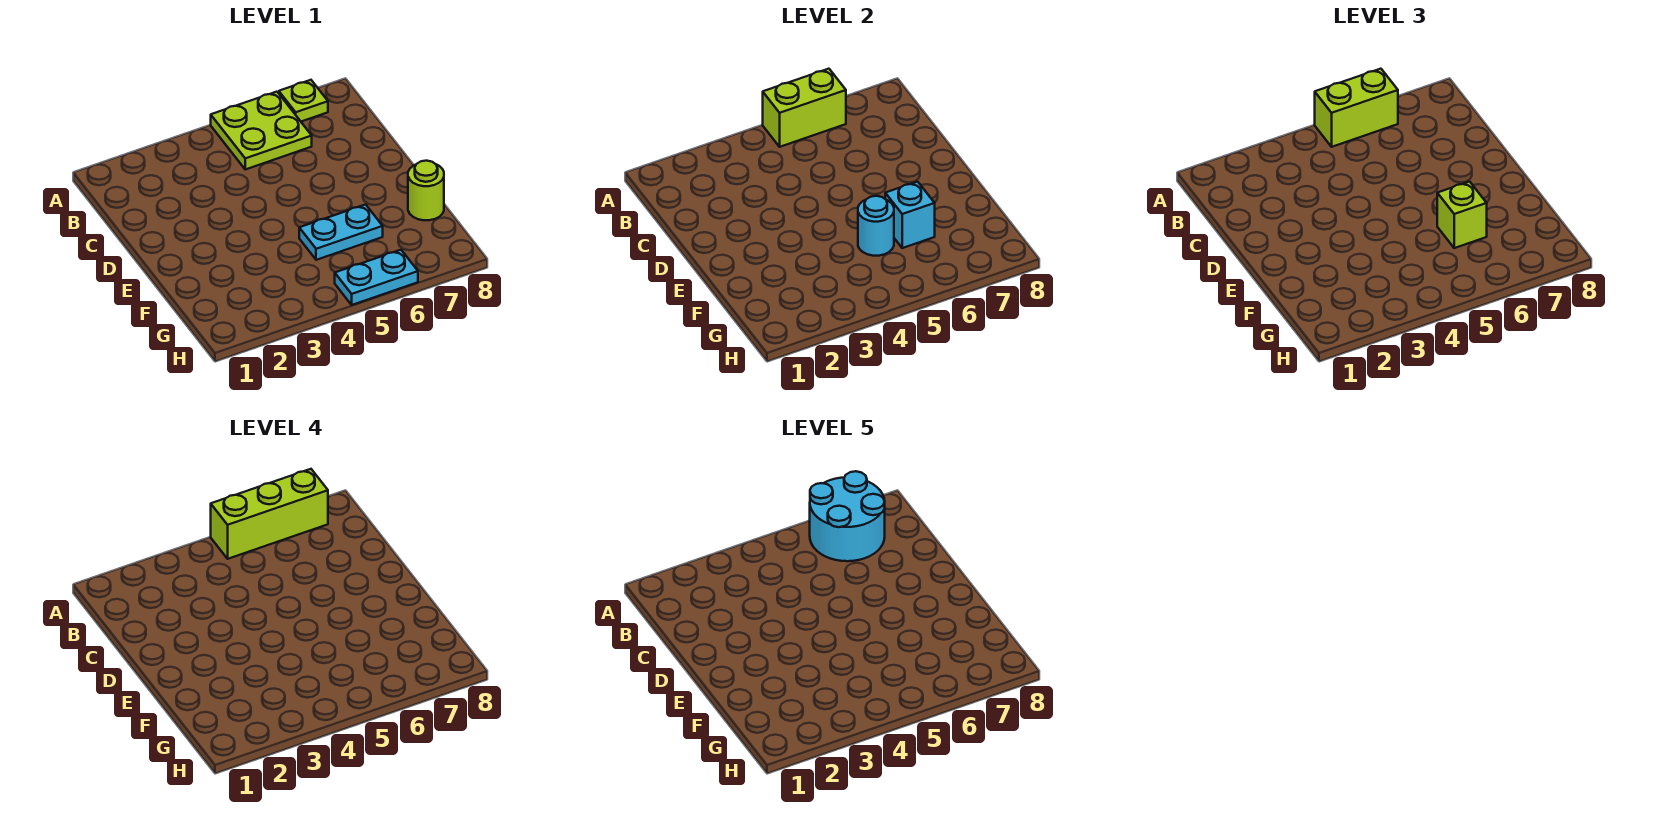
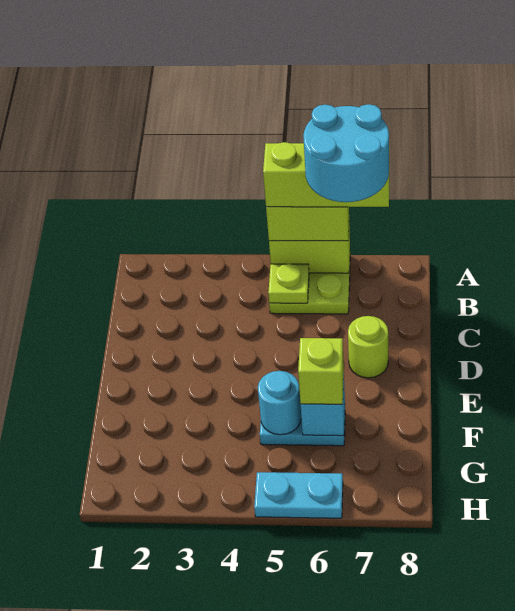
lime plate A7 level 1 -> lime plate B5 level 2
lime round brick F8 level 1 -> lime round brick D7 level 1

